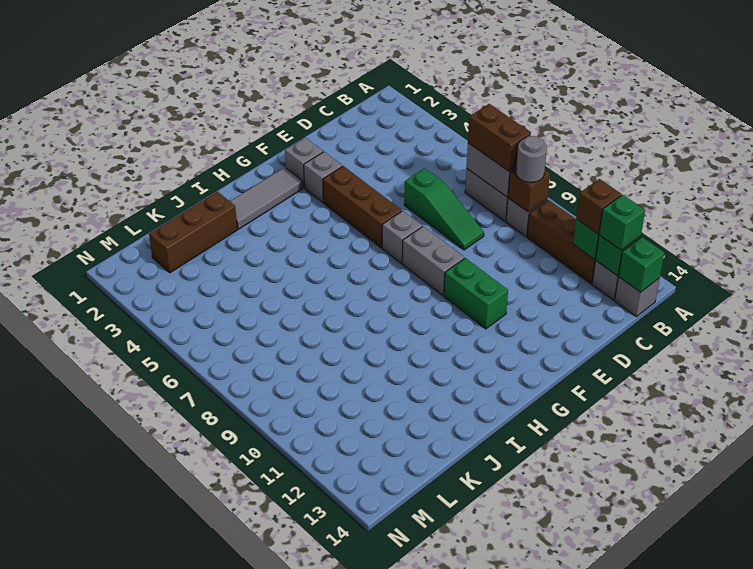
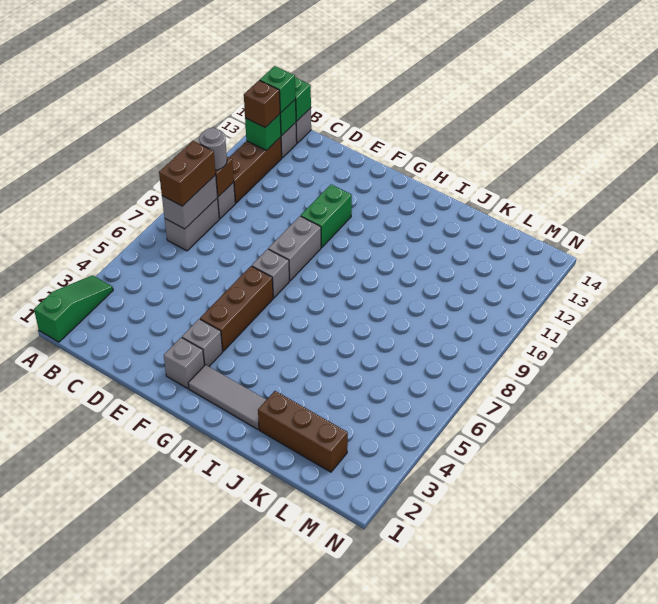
green slope D6:D8 level 1 top 6 -> green slope A1:A3 level 1 top 1

